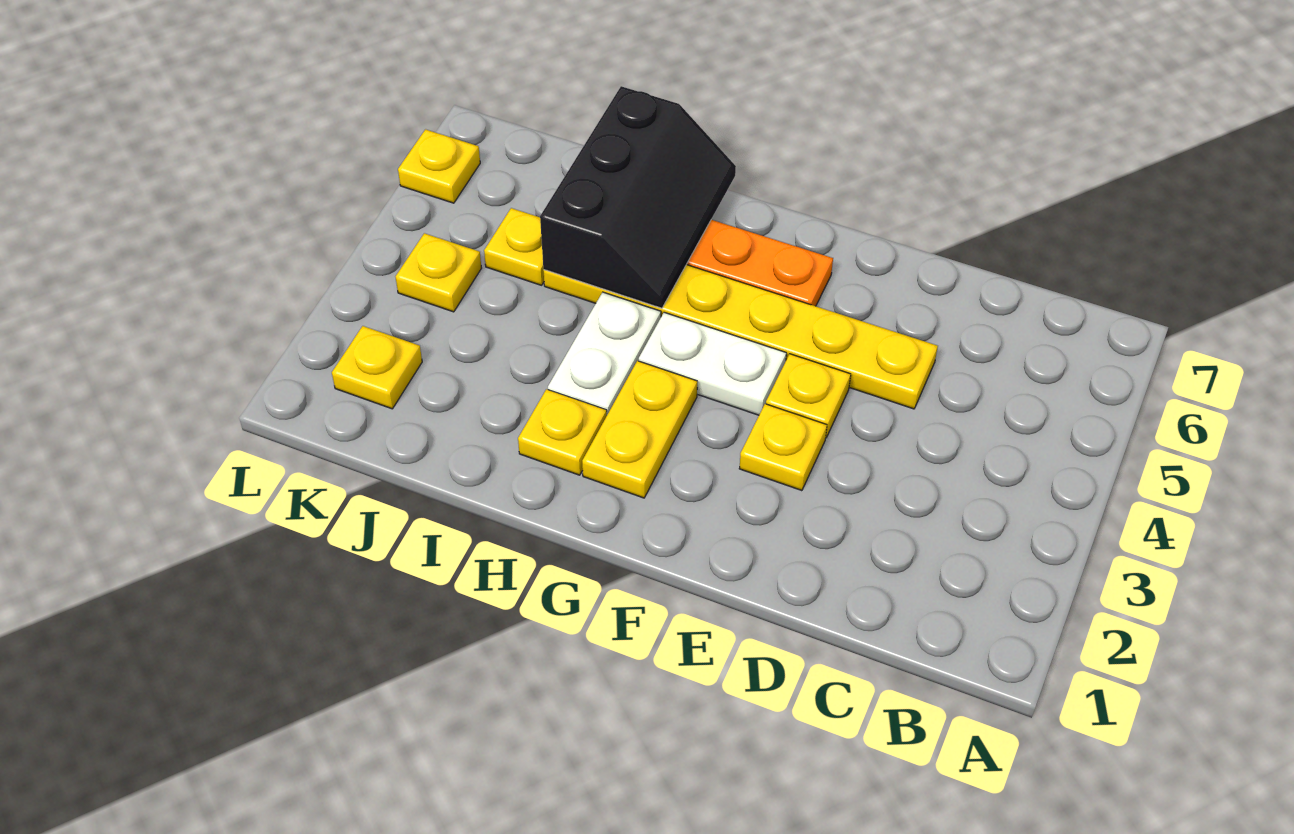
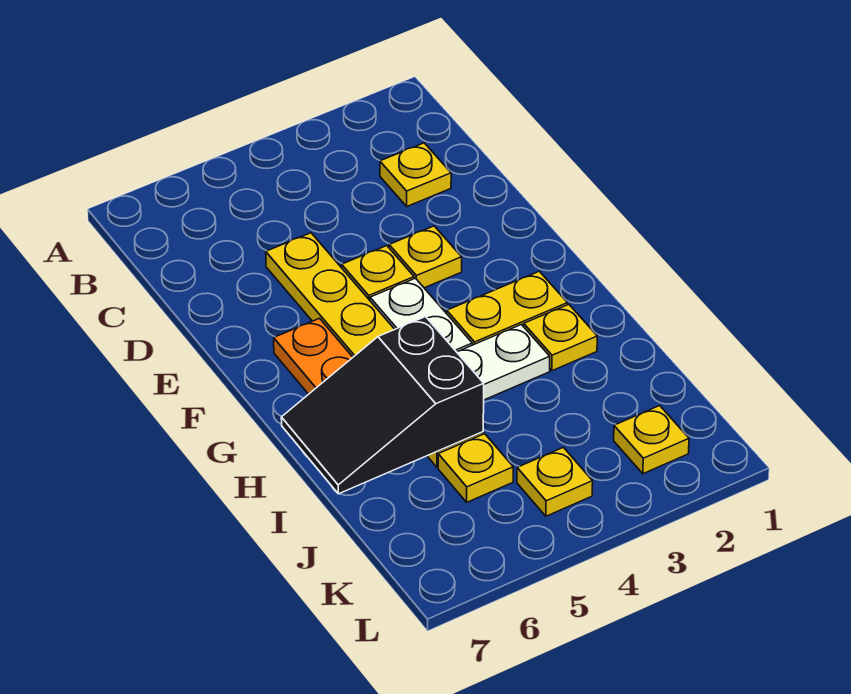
black slope H5:I7 level 2 top I -> black slope H5:I7 level 2 top 5
yellow plate L6 level 1 -> yellow plate C2 level 1

